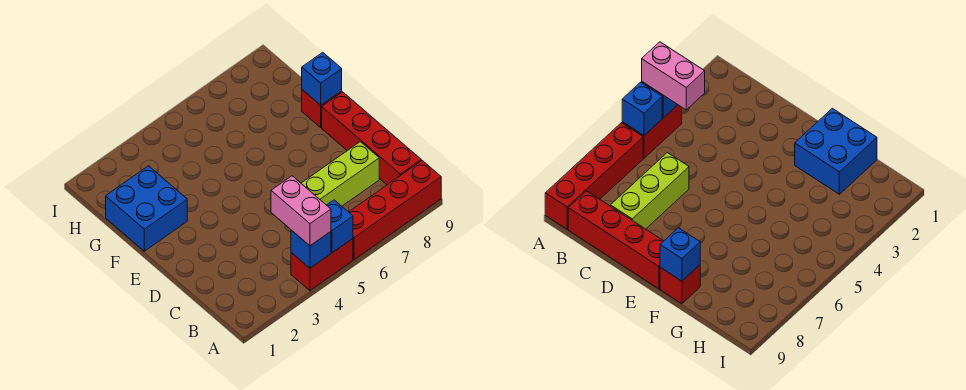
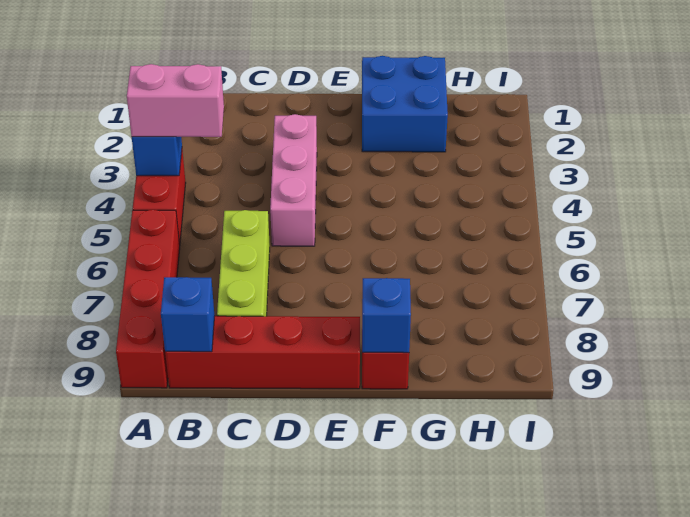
blue brick A5 level 2 -> blue brick B9 level 2
none -> pink brick D3:D5 level 1

